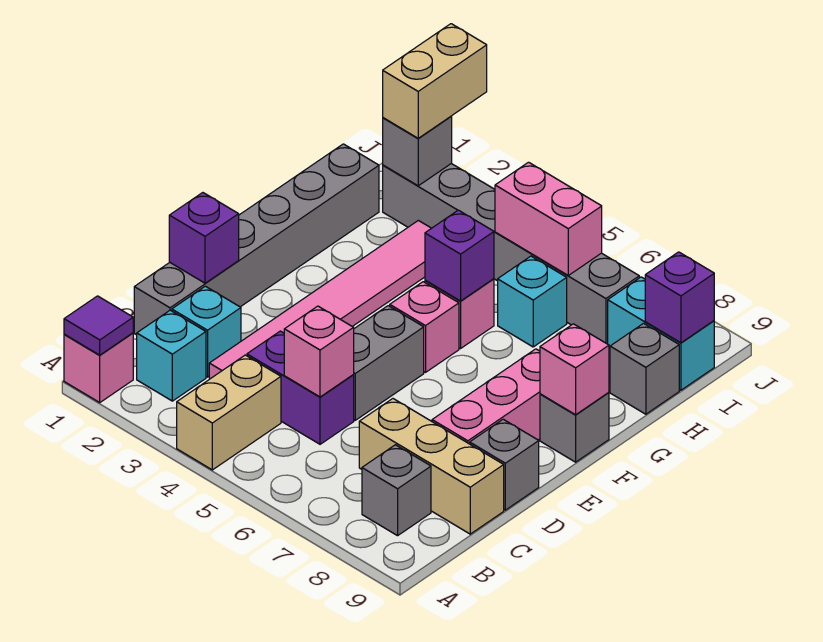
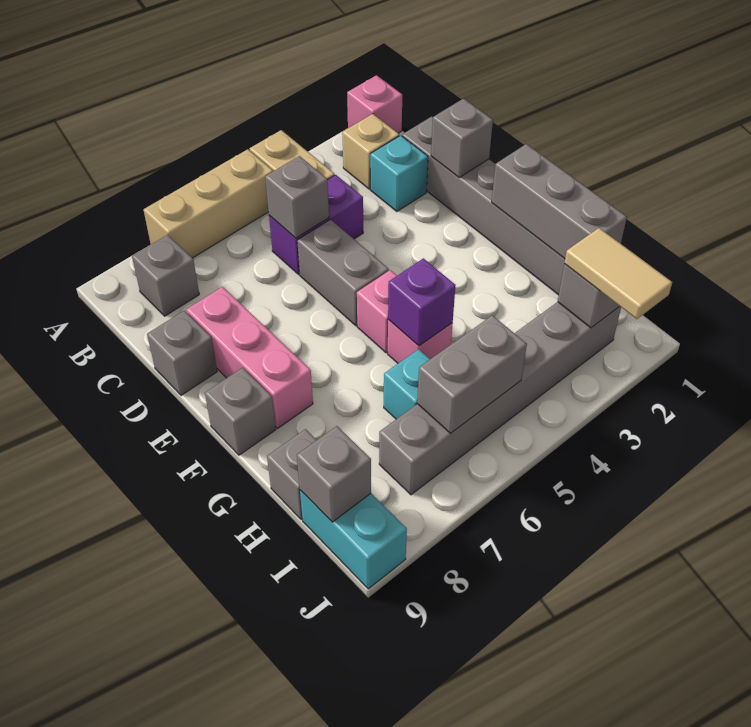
purple tile A1 level 2 -> none
cyan brick B2 level 1 -> tan brick B2 level 1
pink tile C3:H3 level 1 -> none
pink brick C5 level 2 -> grey brick C5 level 2
tan brick C7:C9 level 1 -> tan brick A5:A7 level 1
purple brick D1 level 2 -> grey brick D1 level 2
none -> grey brick F1:H1 level 2
pink brick F9 level 2 -> none
tan brick I2:J2 level 3 -> tan tile I2:J2 level 3
pink brick I5:I6 level 2 -> grey brick I5:I6 level 2
cyan brick I8:I9 level 1 -> cyan brick I9:J9 level 1
purple brick I9 level 2 -> grey brick I9 level 2

